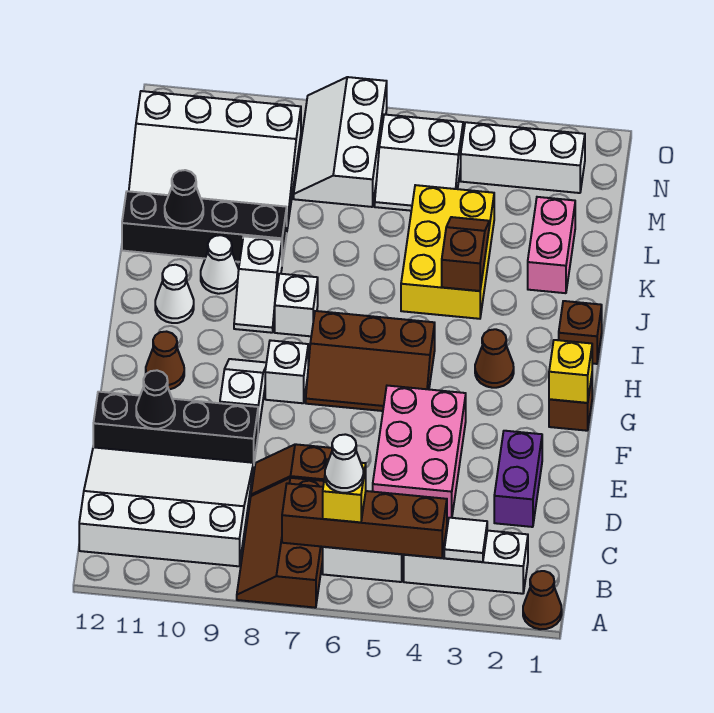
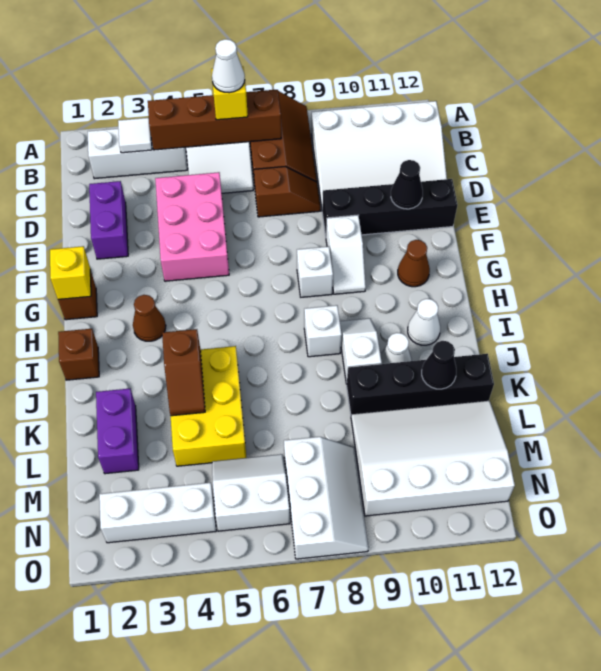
brown cone A1 level 1 -> none
brown slope G5:H7 level 1 top H -> none
pink brick K2:L2 level 1 -> purple brick K2:L2 level 1

